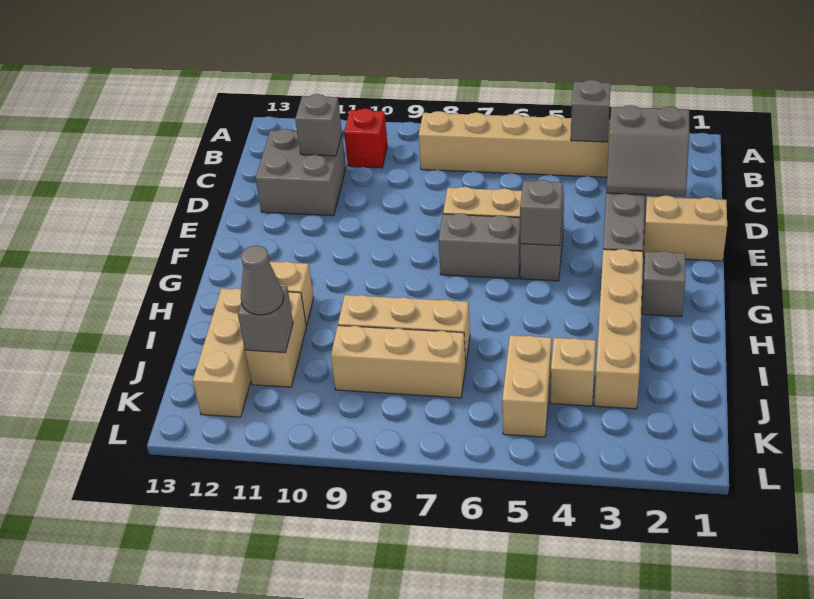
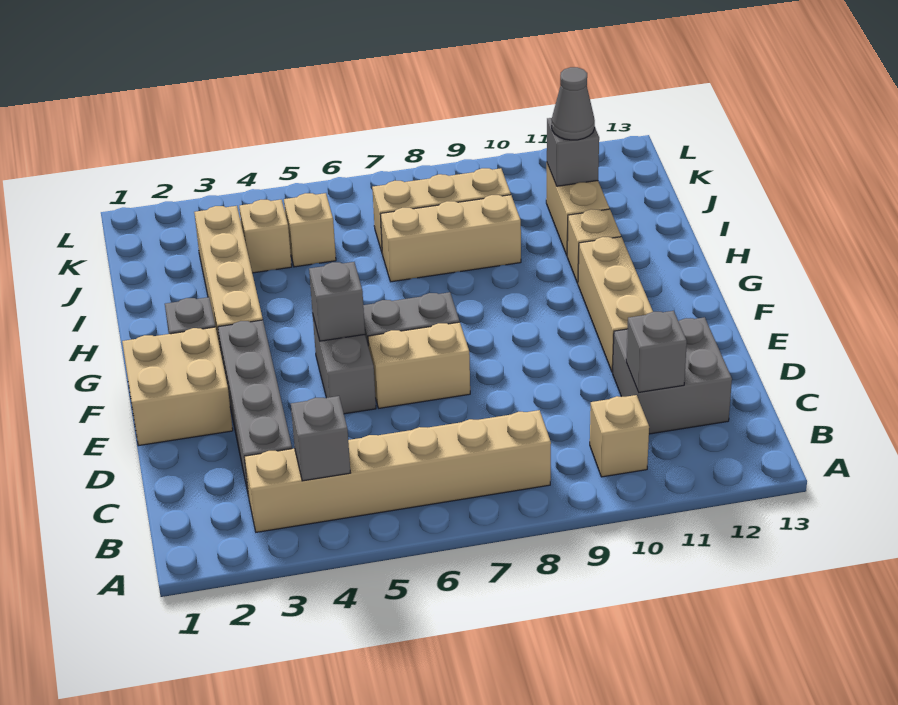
red brick B10 level 1 -> tan brick B10 level 1
grey slope C2:D3 level 2 top C -> none
tan brick E1:E2 level 1 -> tan brick E1:F2 level 1
tan brick I12:K12 level 1 -> tan brick E11:G11 level 1
tan brick J5:K5 level 1 -> tan brick J5 level 1

